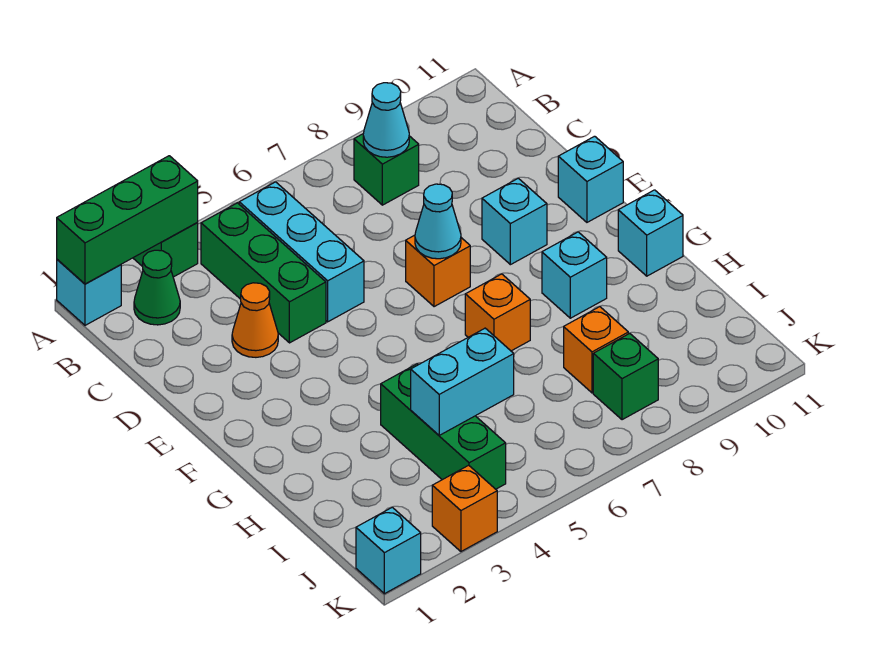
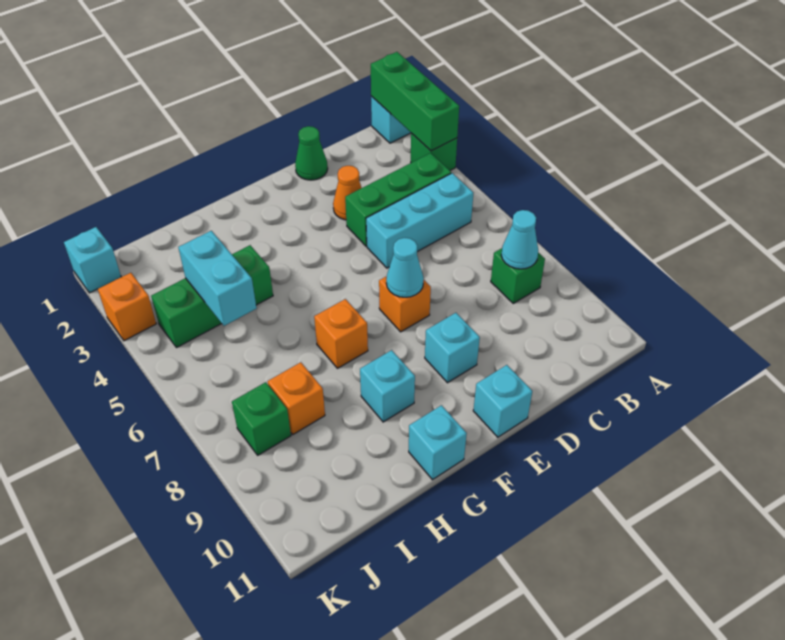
green cone B2 level 1 -> green cone D1 level 1

